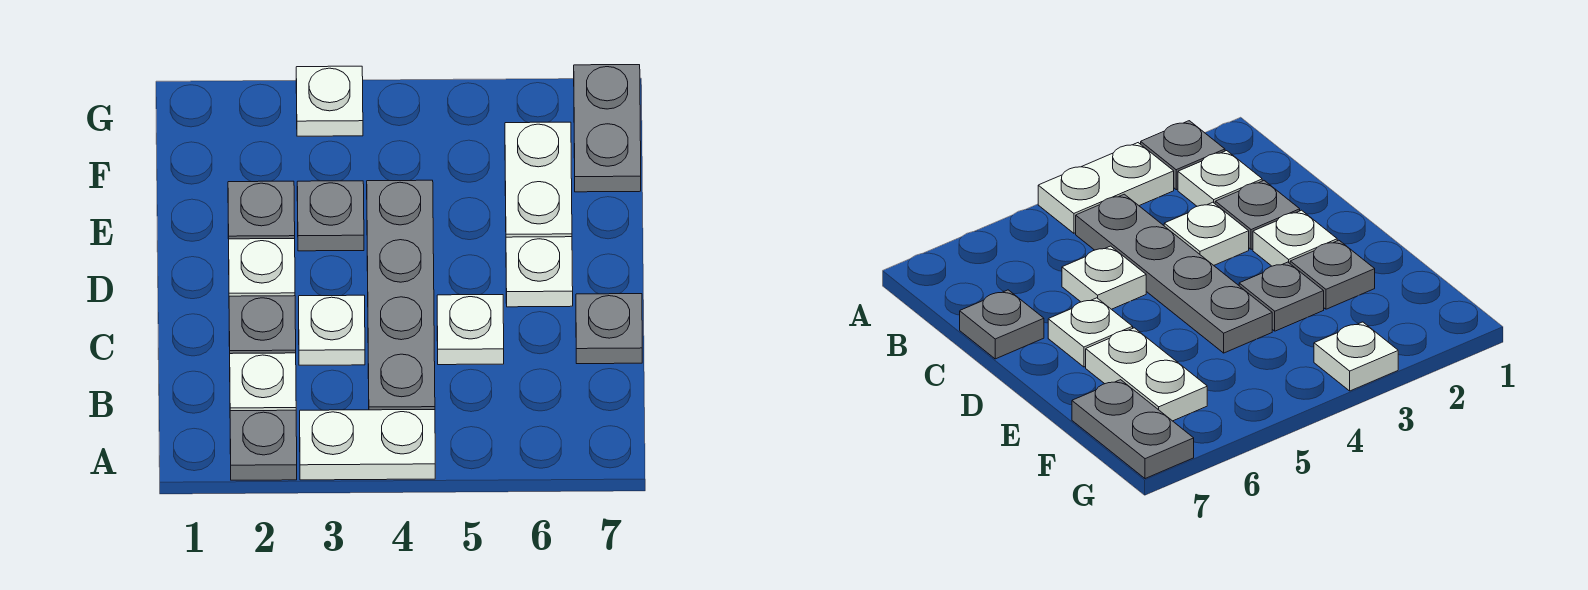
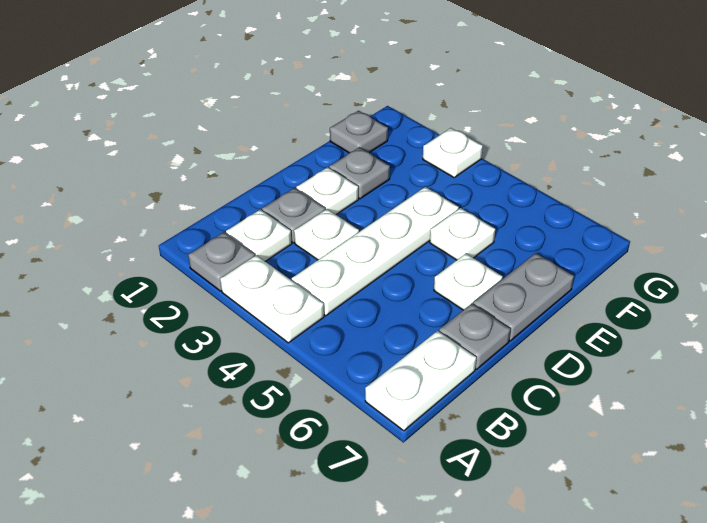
grey plate B4:E4 level 1 -> white plate B4:E4 level 1
white plate C5 level 1 -> white plate E5 level 1
grey plate E3 level 1 -> grey plate F1 level 1
white plate E6:F6 level 1 -> white plate A7:B7 level 1
grey plate F7:G7 level 1 -> grey plate D7:E7 level 1

